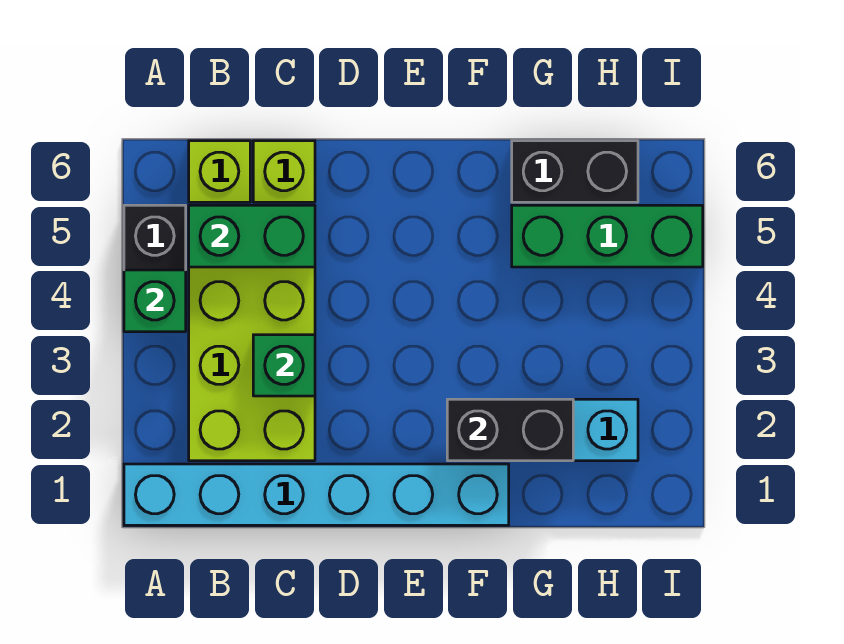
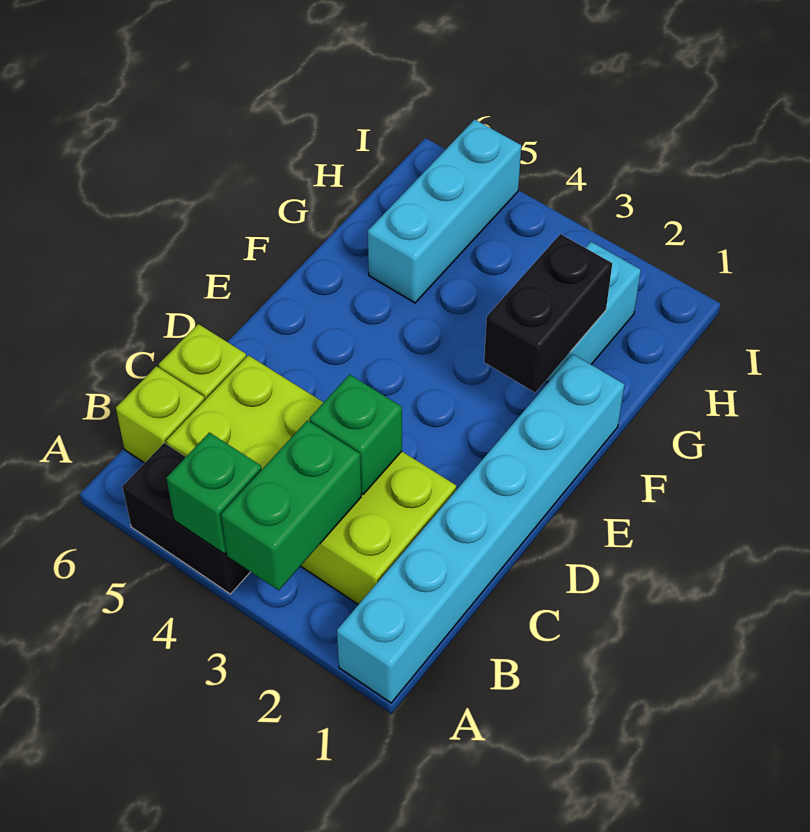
green brick B5:C5 level 2 -> green brick A3:B3 level 2
green brick G5:I5 level 1 -> cyan brick G5:I5 level 1
black brick G6:H6 level 1 -> none

